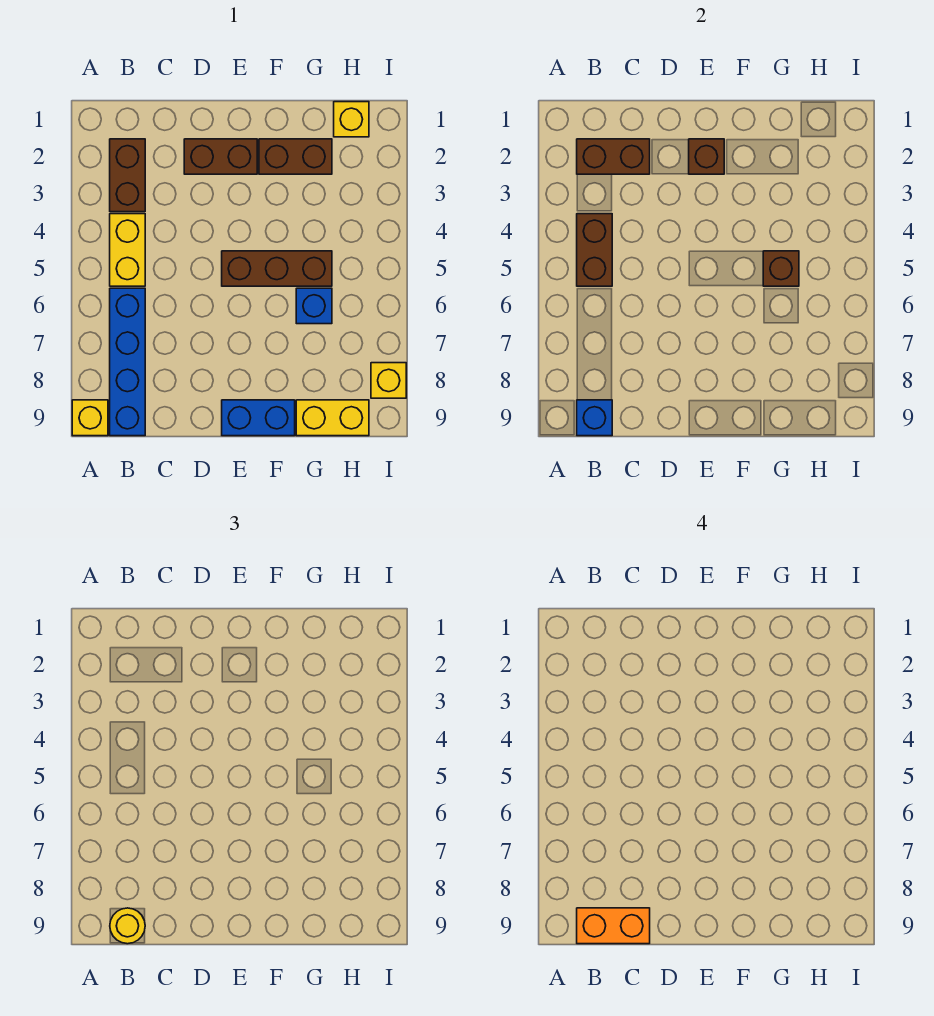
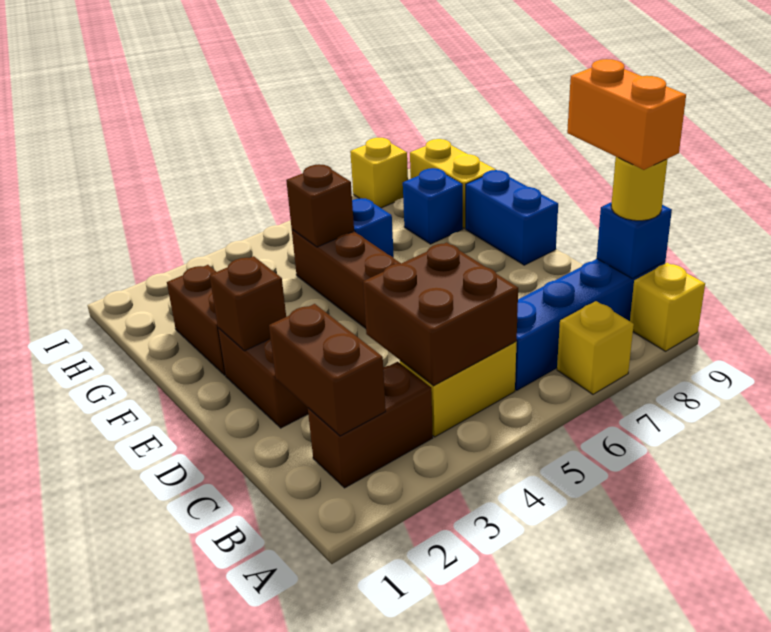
brown brick B4:B5 level 2 -> brown brick B4:C5 level 2
none -> blue brick G8 level 1
yellow brick H1 level 1 -> yellow brick A7 level 1

